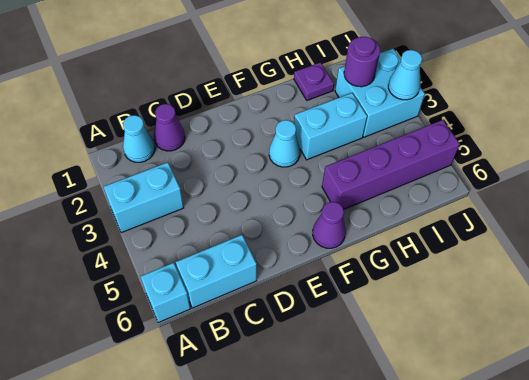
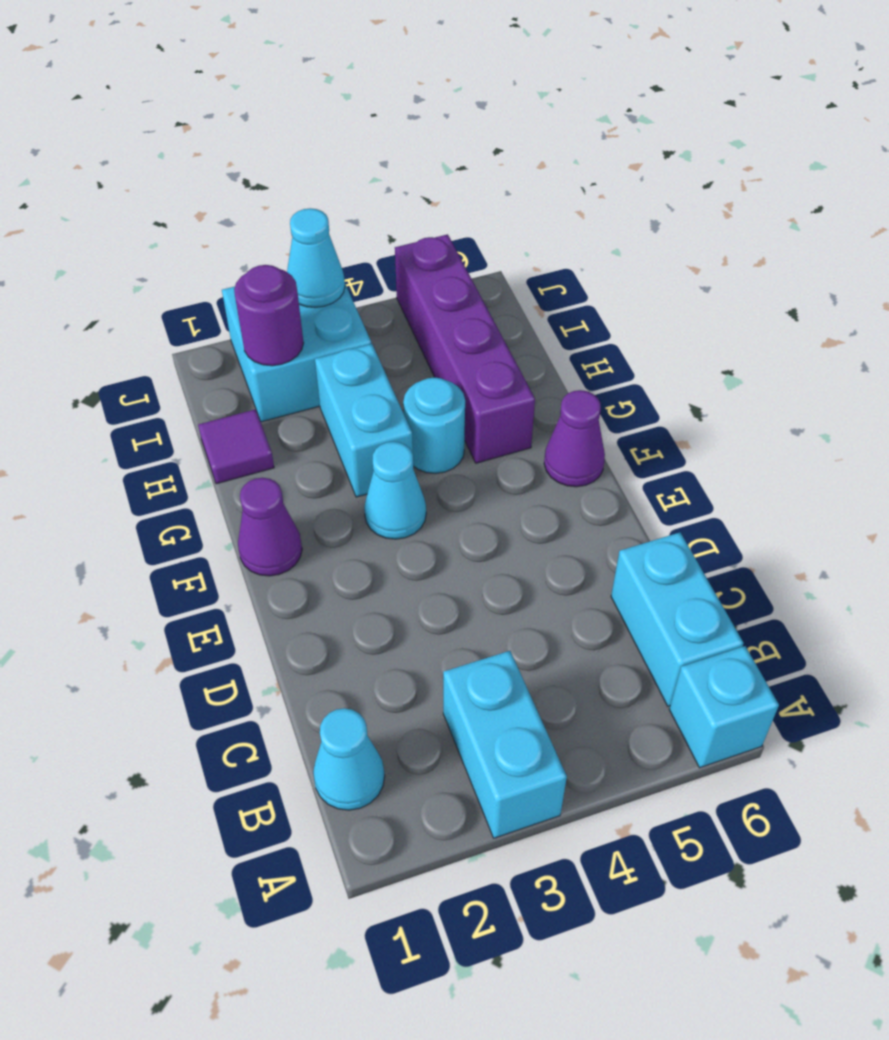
purple cone C1 level 1 -> purple cone F1 level 1
none -> cyan round brick G4 level 1
purple plate H1 level 1 -> purple tile H1 level 1

